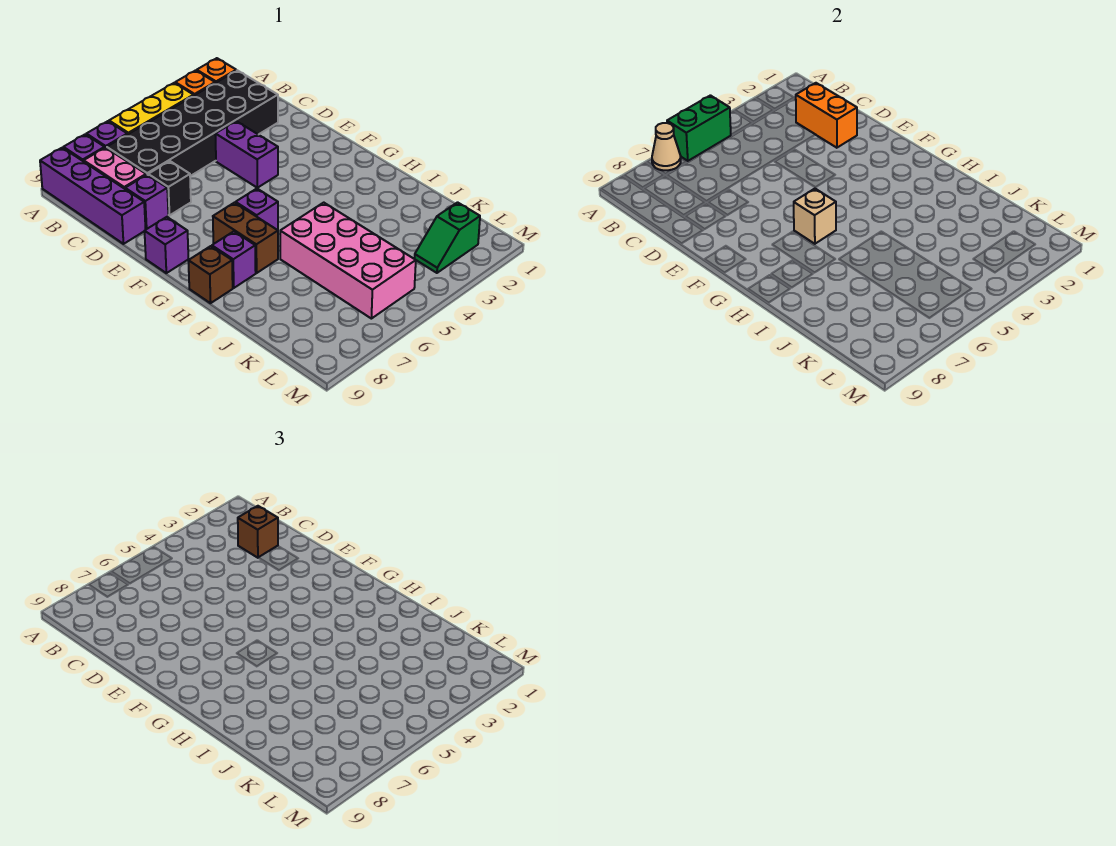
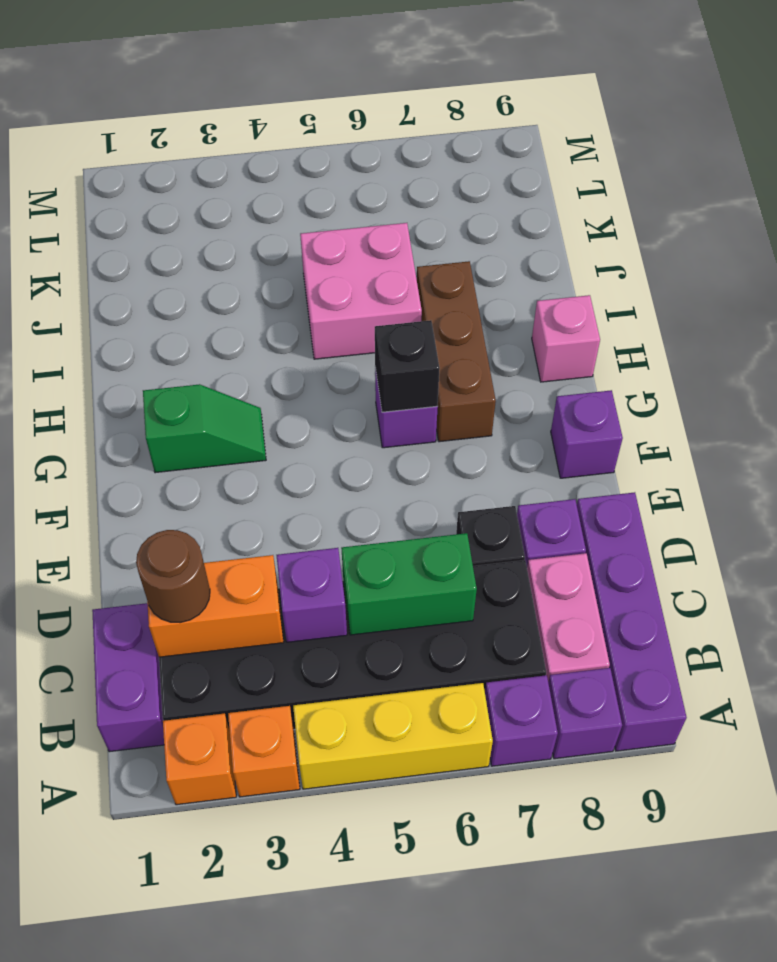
green brick A5:A6 level 2 -> green brick C5:C6 level 2
tan cone A7 level 2 -> none
orange brick C2:D2 level 2 -> orange brick C2:C3 level 2
brown brick C2 level 3 -> brown round brick C2 level 3
purple brick D4:E4 level 1 -> purple brick B1:C1 level 1
tan brick G6 level 2 -> black brick G6 level 2
brown brick G7:H7 level 1 -> brown brick G7:I7 level 1
purple brick H8 level 1 -> purple brick C4 level 2
brown brick H9 level 1 -> pink brick H9 level 1
pink brick I5:L6 level 1 -> pink brick I5:J6 level 1
green slope L2:L3 level 1 top 2 -> green slope G2:G3 level 1 top 2

